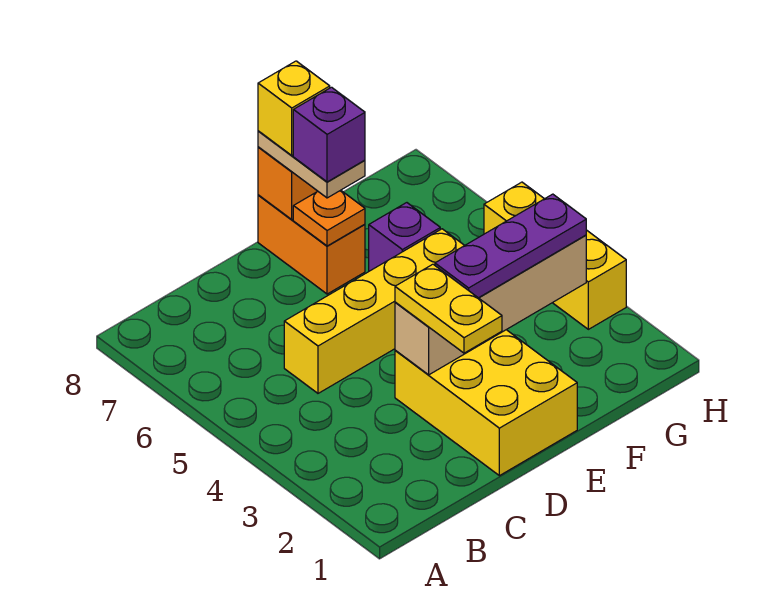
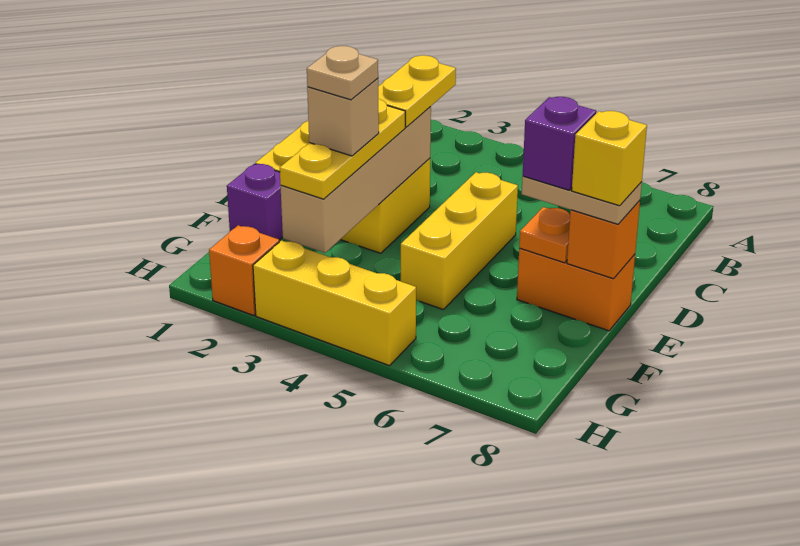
yellow brick C5:F5 level 1 -> yellow brick D5:F5 level 1
yellow plate D2:D3 level 3 -> yellow plate C3:D3 level 3
purple plate E3:G3 level 3 -> yellow plate E3:G3 level 3
none -> tan brick F3 level 4
none -> tan plate F3 level 5
purple brick F6 level 1 -> purple brick F1 level 1
none -> orange brick H2 level 1

